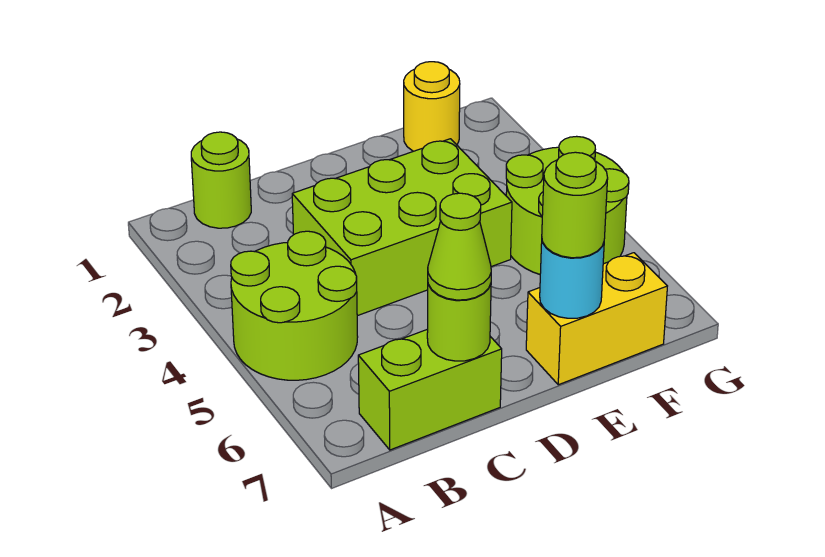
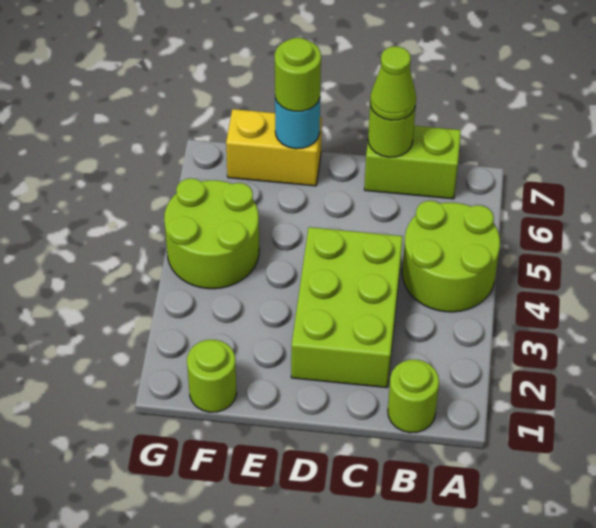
lime brick C3:E4 level 1 -> lime brick C2:D4 level 1
yellow round brick F1 level 1 -> lime round brick F1 level 1

